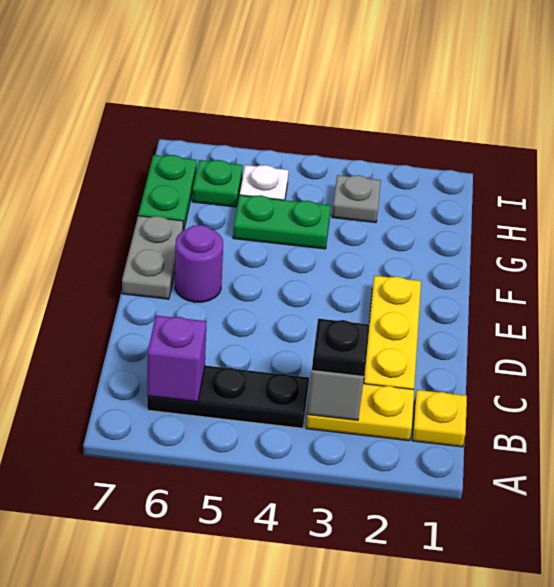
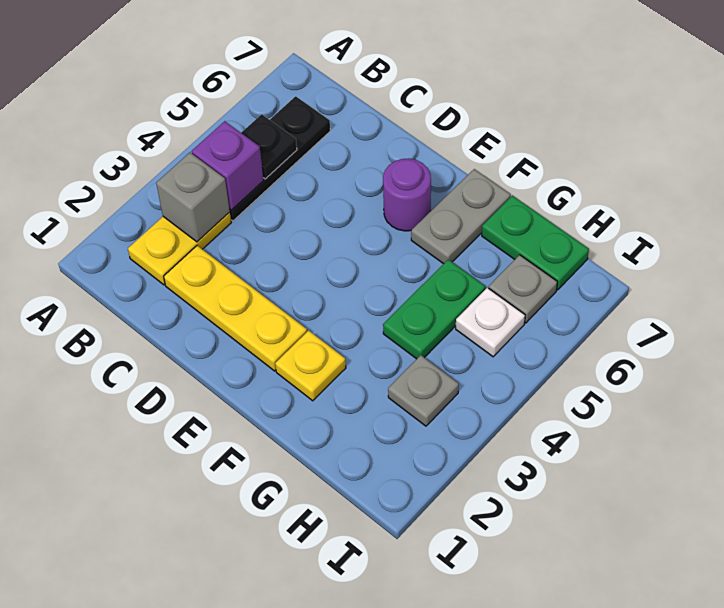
yellow plate B1 level 1 -> yellow plate F2 level 1
black plate B3 level 3 -> black plate B5 level 2
purple brick B6 level 2 -> purple brick B4 level 2
grey plate E7:F7 level 1 -> grey plate F6:F7 level 1
green plate H6 level 1 -> grey plate H6 level 1

